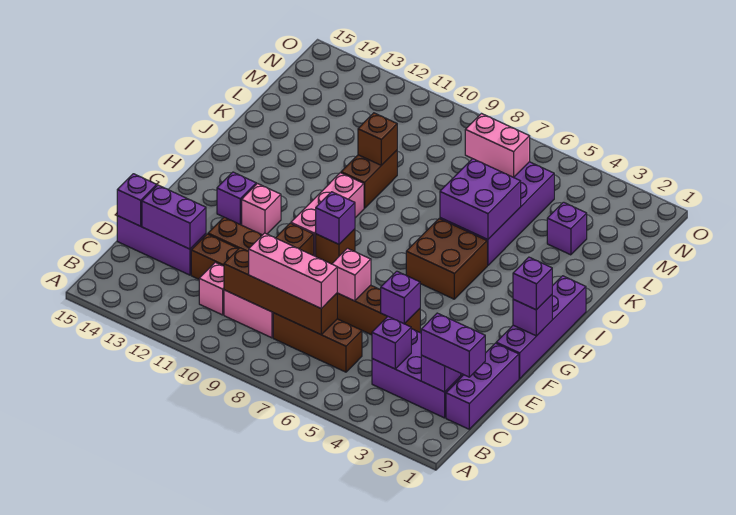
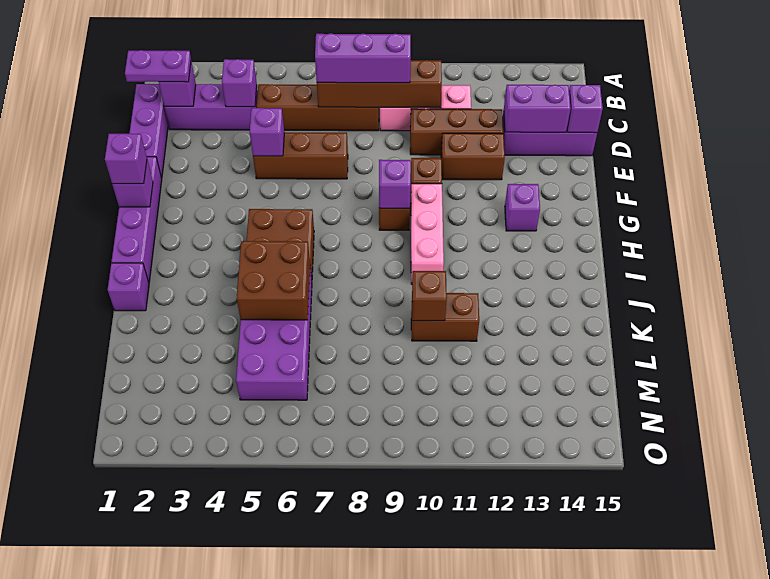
purple brick C1:C2 level 3 -> purple plate C1:C2 level 3
purple brick C2:D4 level 1 -> purple brick C2:C4 level 1
brown brick C6:C8 level 1 -> brown brick C5:C8 level 1
pink brick C7:C9 level 3 -> purple brick C7:C9 level 3
pink brick E7 level 2 -> none
pink brick G12 level 1 -> none
purple brick J5:K6 level 2 -> brown brick J5:K6 level 2
brown brick J10:K10 level 1 -> brown brick K10:K11 level 1
purple brick L3 level 1 -> purple brick J1 level 1
pink brick M6:M7 level 2 -> none

